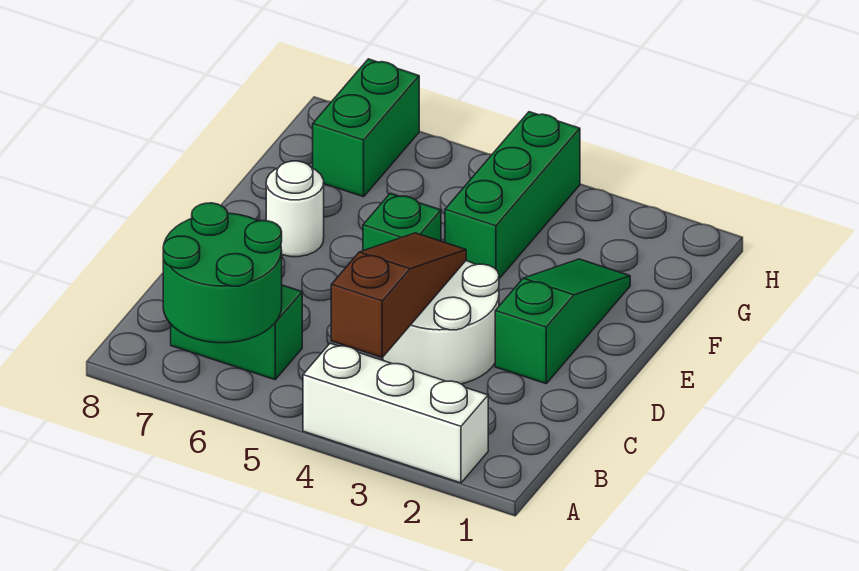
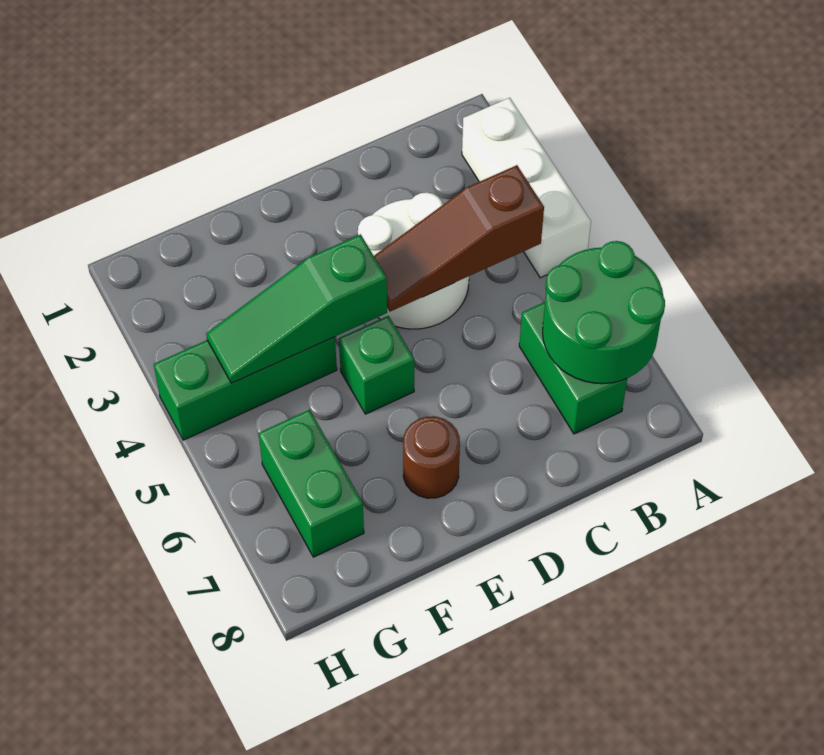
green slope D2:F2 level 1 top D -> green slope E4:G4 level 2 top E
white round brick E7 level 1 -> brown round brick E7 level 1
green brick G7:H7 level 1 -> green brick G6:G7 level 1

